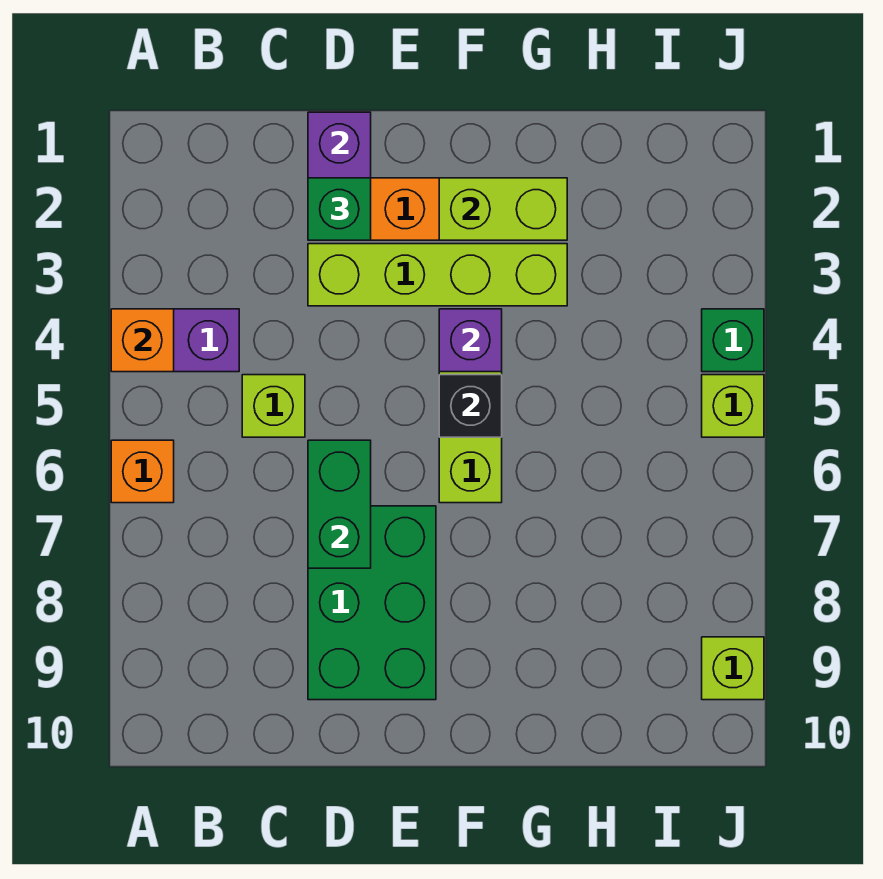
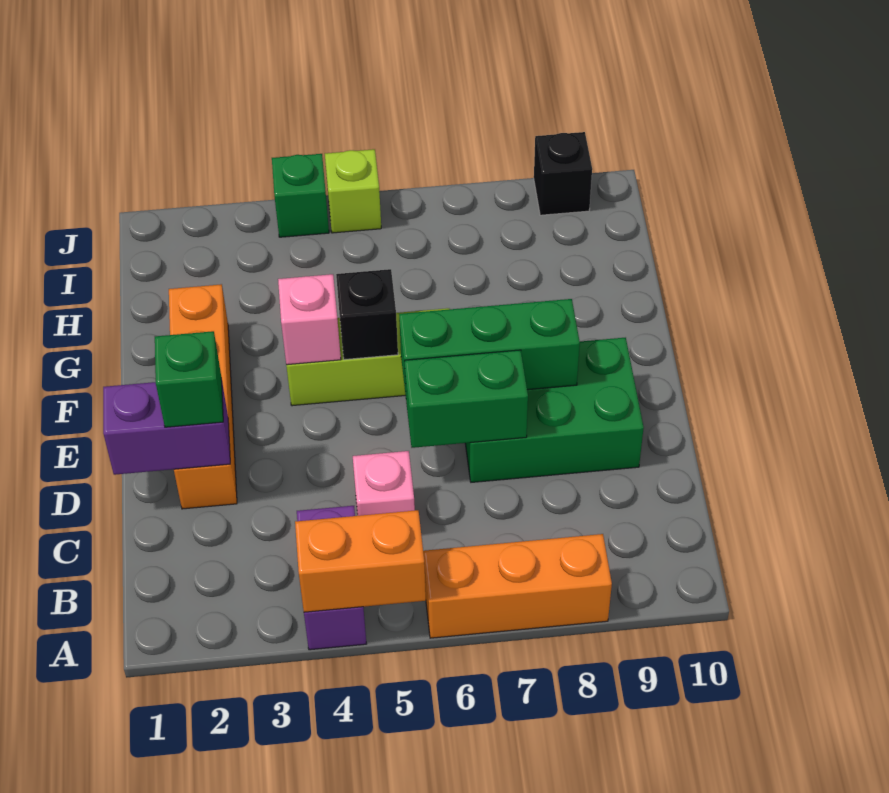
orange brick A4 level 2 -> orange brick A4:A5 level 2
orange brick A6 level 1 -> orange brick A6:A8 level 1
lime brick C5 level 1 -> pink brick C5 level 1
lime brick D3:G3 level 1 -> none
none -> green brick E6:E8 level 2
lime brick F2:G2 level 2 -> none
purple brick F4 level 2 -> pink brick F4 level 2
lime brick J9 level 1 -> black brick J9 level 1

